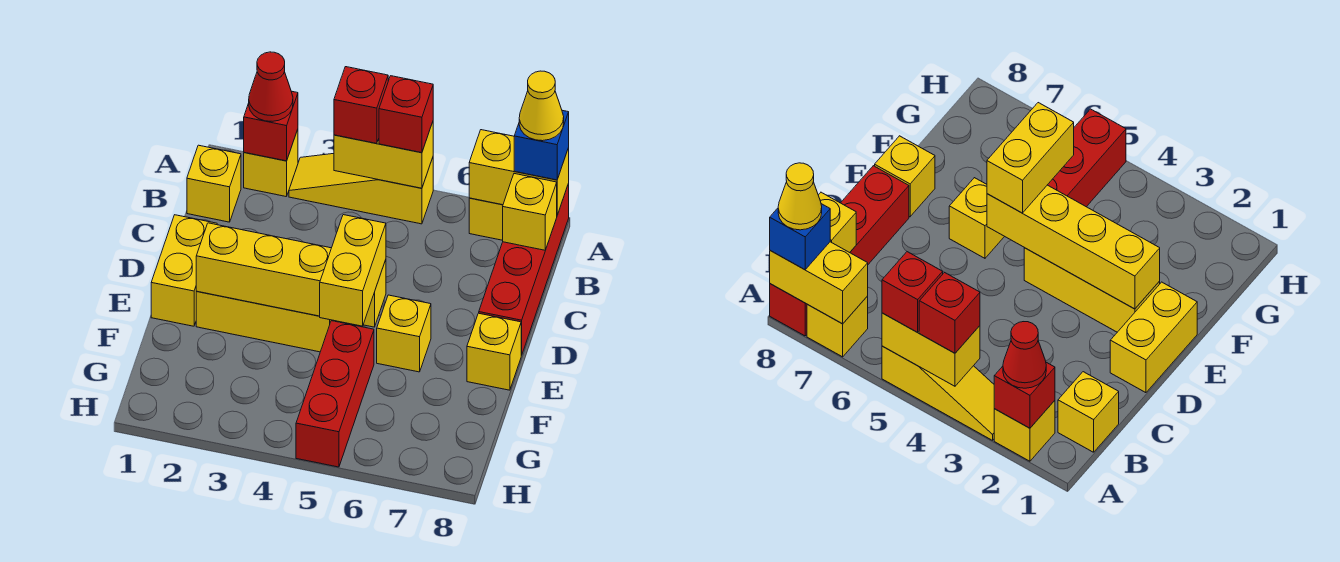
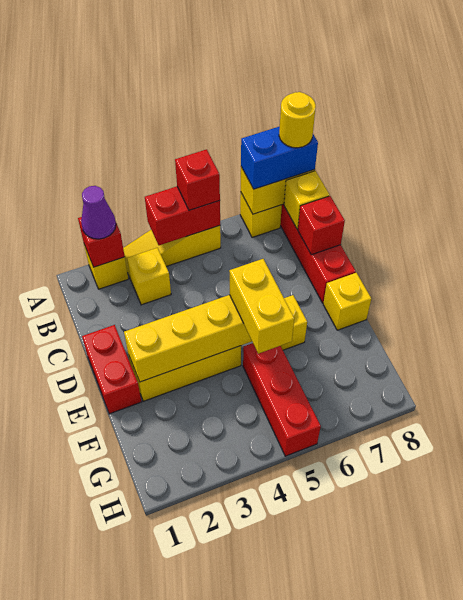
red cone A2 level 3 -> purple cone A2 level 3
yellow brick A4:A5 level 2 -> red brick A4:A5 level 2
red brick A4 level 3 -> red brick C8 level 2
blue brick A8 level 3 -> blue brick A7:A8 level 3
yellow cone A8 level 4 -> yellow round brick A8 level 4
yellow brick B1 level 1 -> yellow brick B3 level 1
yellow brick D1:E1 level 1 -> red brick D1:E1 level 1

